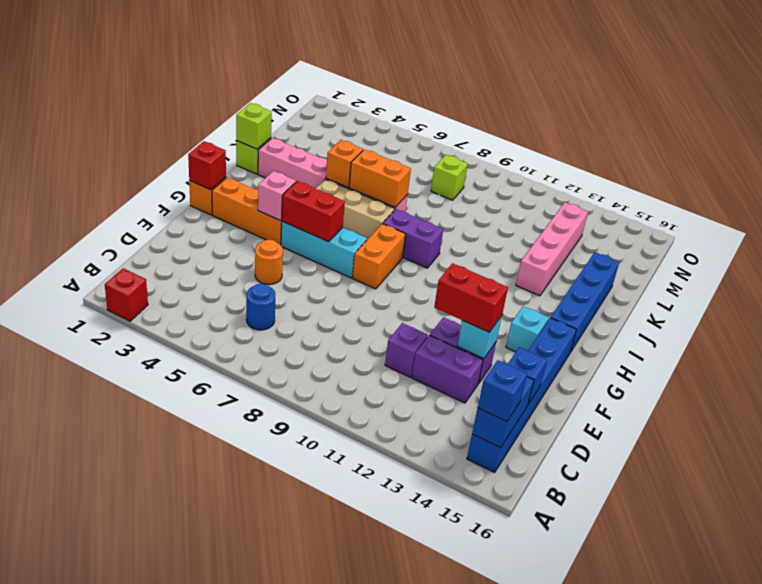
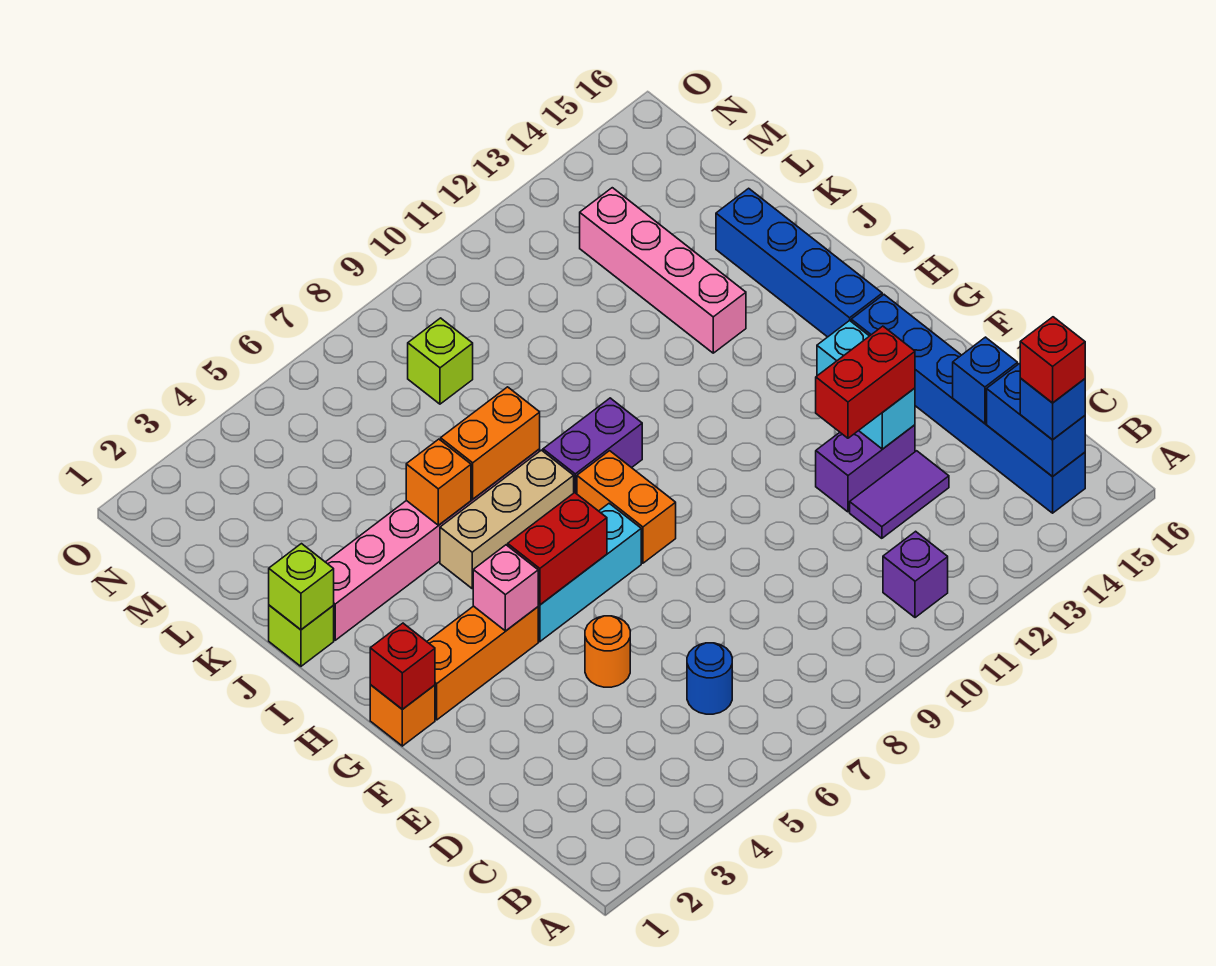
red brick A2 level 1 -> red brick B15 level 4
purple brick D11 level 1 -> purple brick B11 level 1
purple brick D12:D13 level 1 -> purple tile D12:D13 level 1

